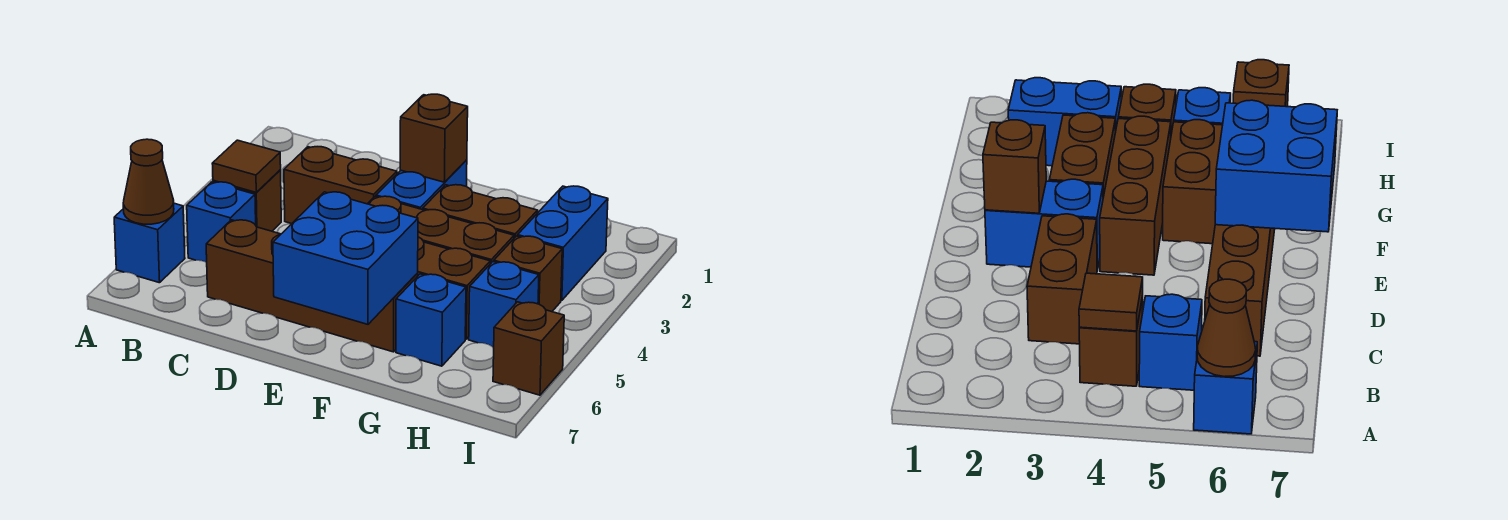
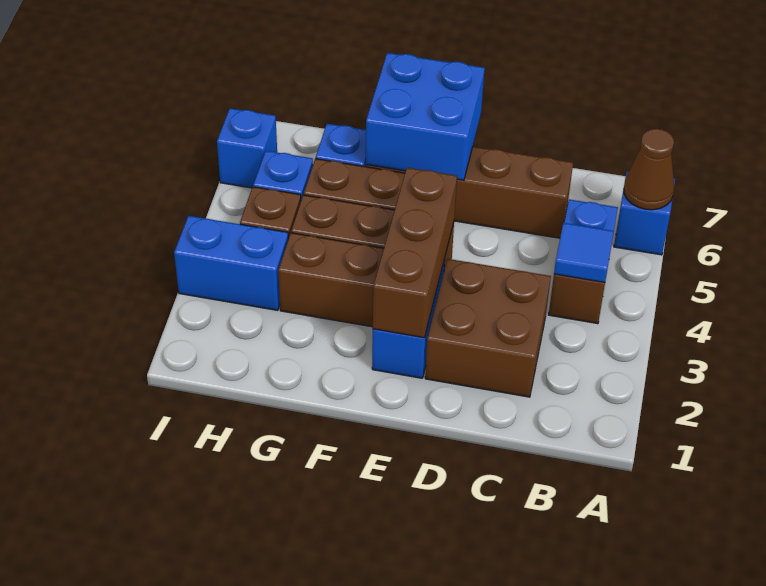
brown tile B4 level 2 -> blue tile B4 level 2
brown brick C3:D3 level 1 -> brown brick C2:D3 level 1
brown brick E2 level 2 -> brown brick E2:E4 level 2
blue brick H2:H3 level 1 -> blue brick H3:I3 level 1
brown brick I6 level 1 -> blue brick I6 level 1

